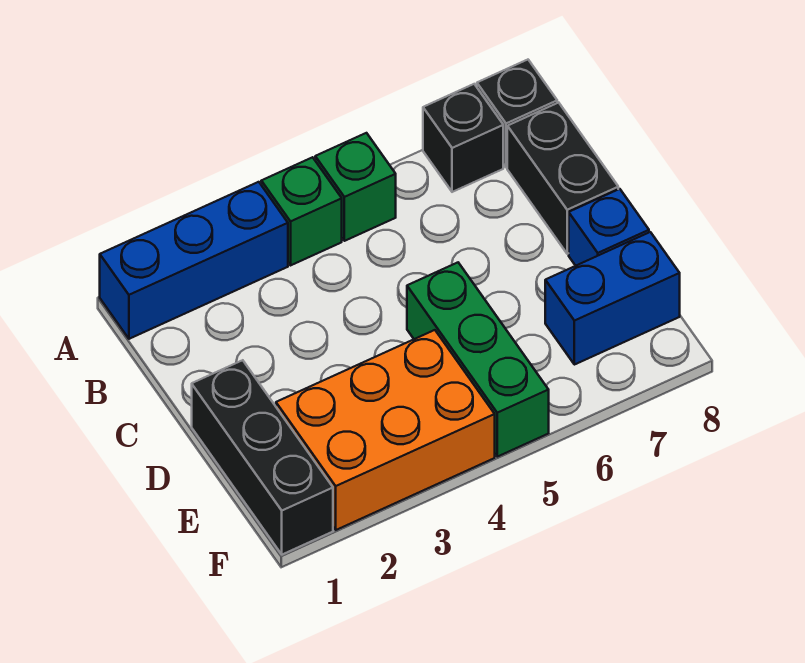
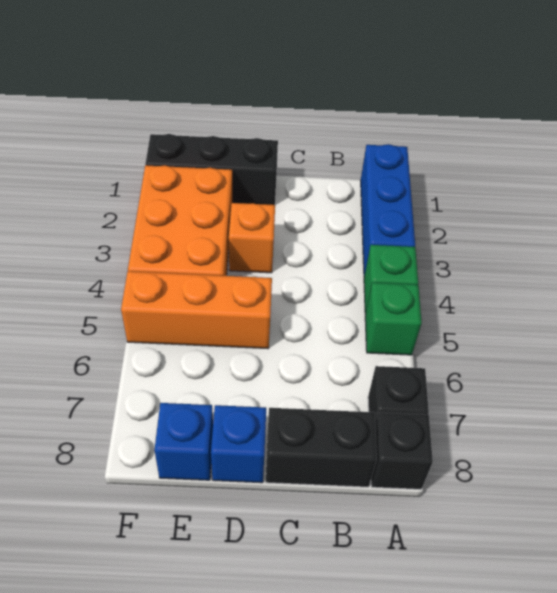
none -> orange brick D3 level 1
green brick D5:F5 level 1 -> orange brick D5:F5 level 1
blue brick E7:E8 level 1 -> blue brick E8 level 1

